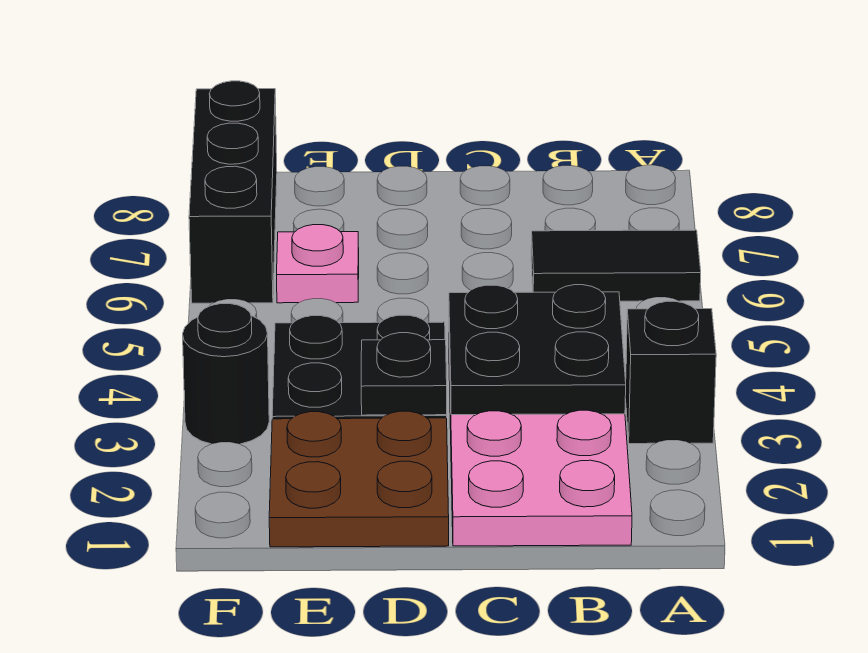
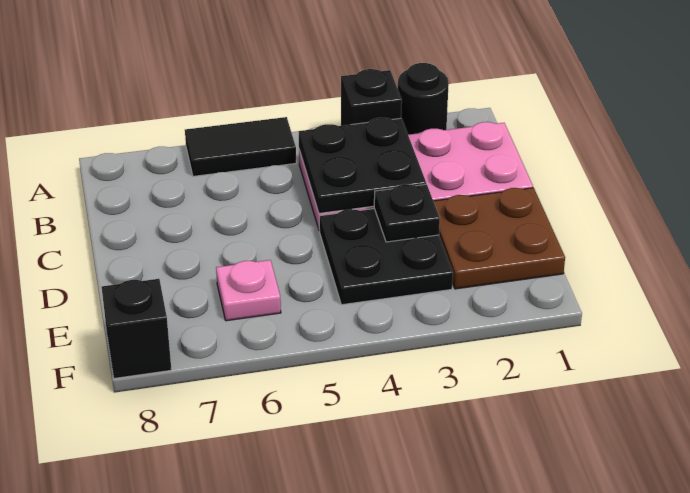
black tile A6:B6 level 1 -> black tile A5:A6 level 1
black round brick F3 level 1 -> black round brick A2 level 1
black brick F6:F8 level 1 -> black brick F8 level 1

